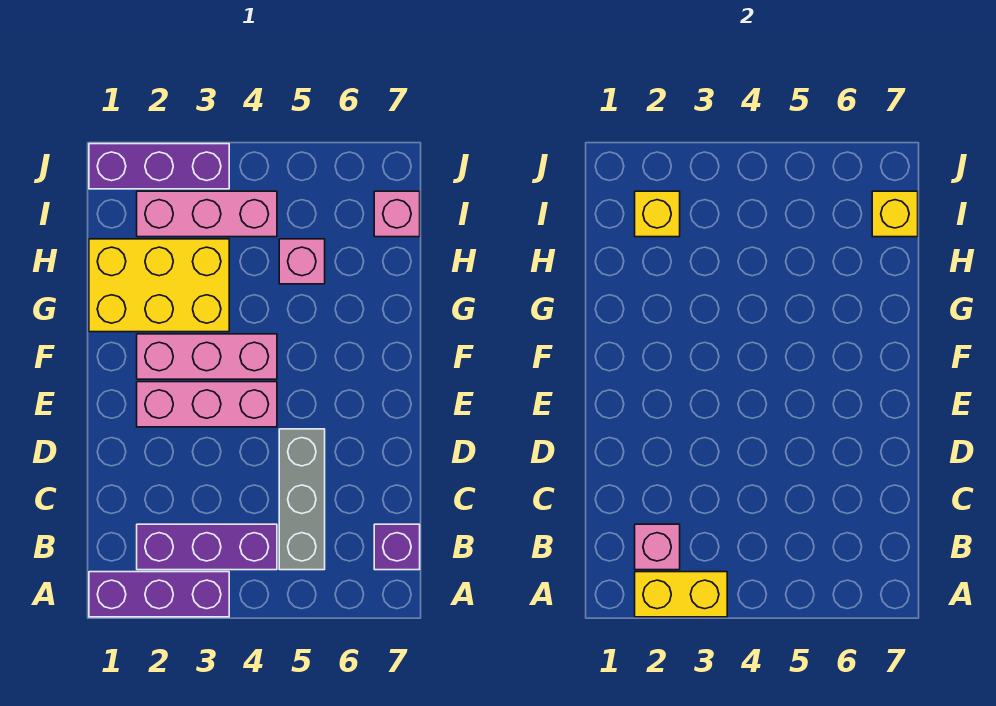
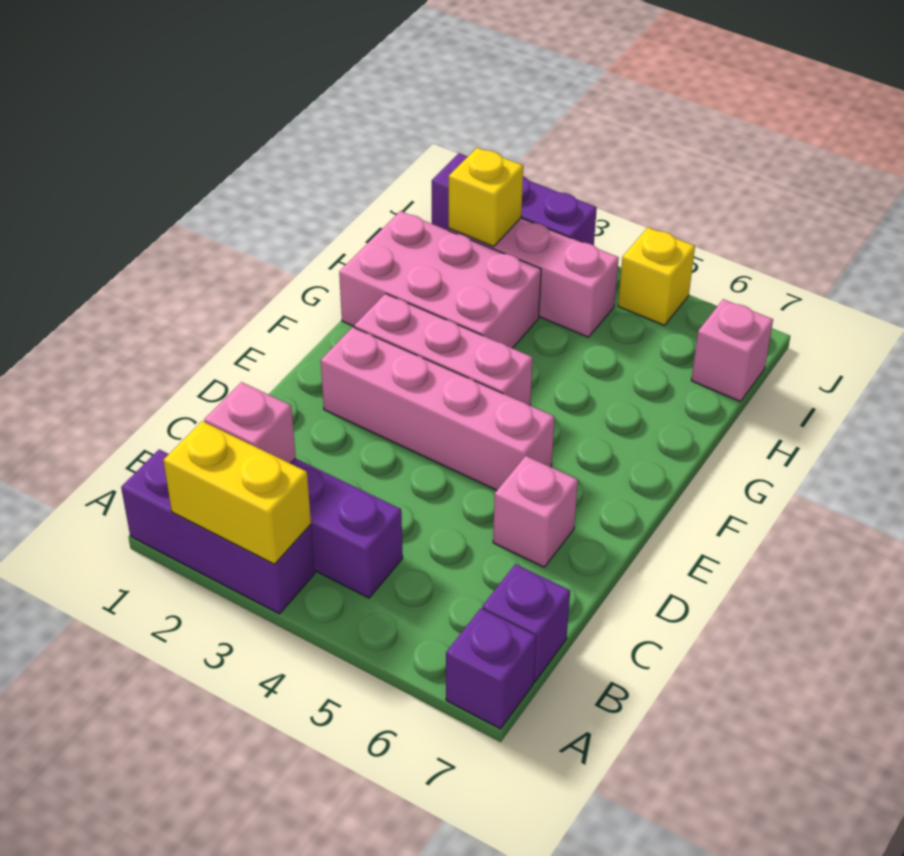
none -> purple brick A7 level 1
grey brick B5:D5 level 1 -> none
pink brick E2:E4 level 1 -> pink brick E2:E5 level 1
yellow brick G1:H3 level 1 -> pink brick G1:H3 level 1
pink brick H5 level 1 -> pink brick D6 level 1
yellow brick I7 level 2 -> yellow brick J5 level 1

